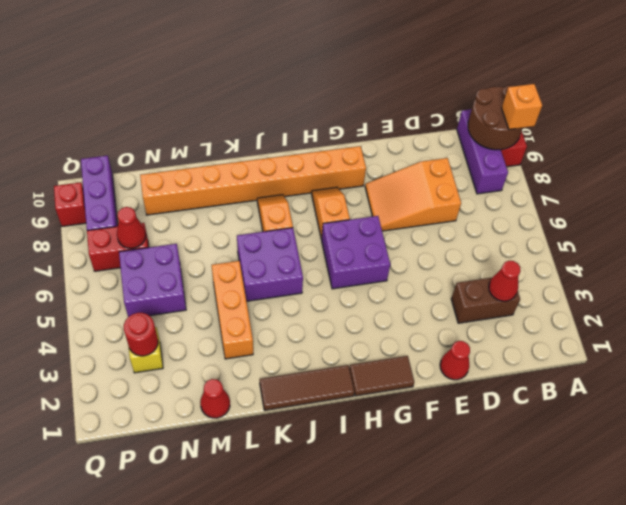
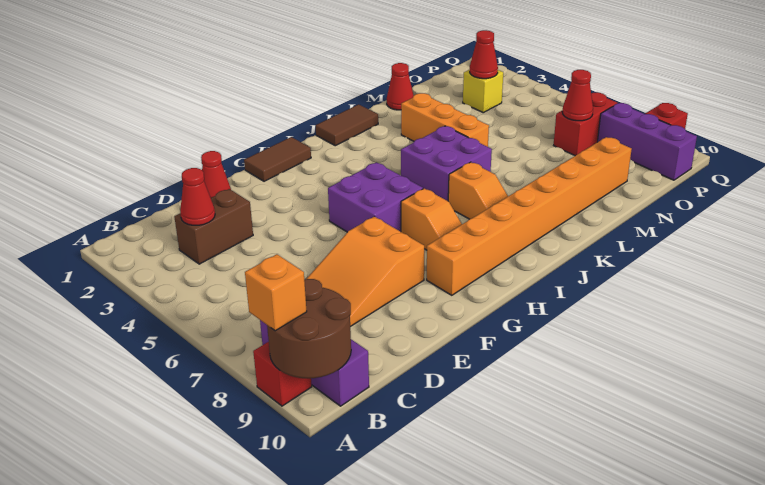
orange slope D7:F8 level 1 top D -> orange slope D7:F8 level 1 top F
brown tile I1:K1 level 1 -> brown tile J1:K1 level 1
purple brick N5:O6 level 1 -> none
red round brick O3 level 2 -> red cone O3 level 2

